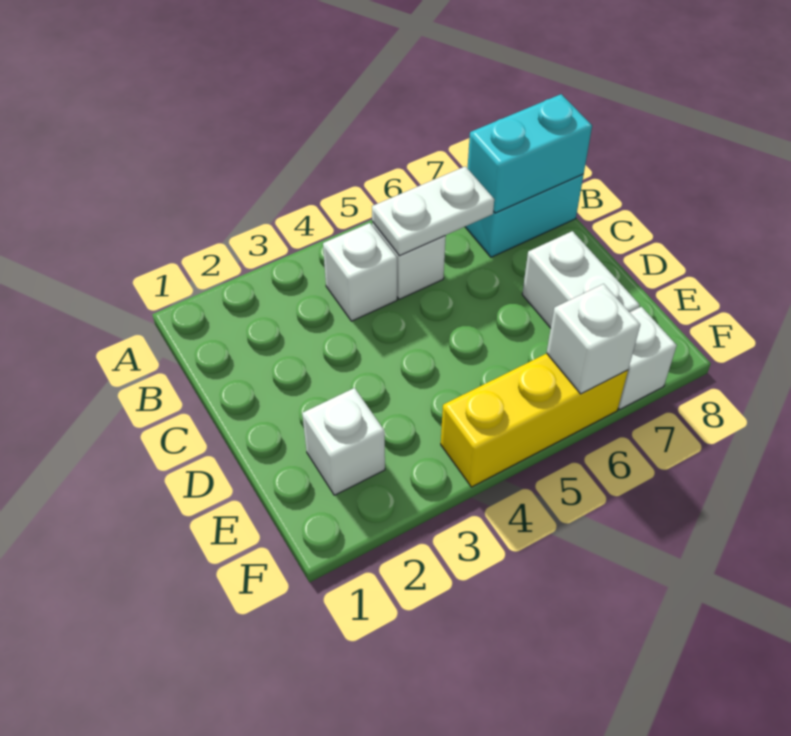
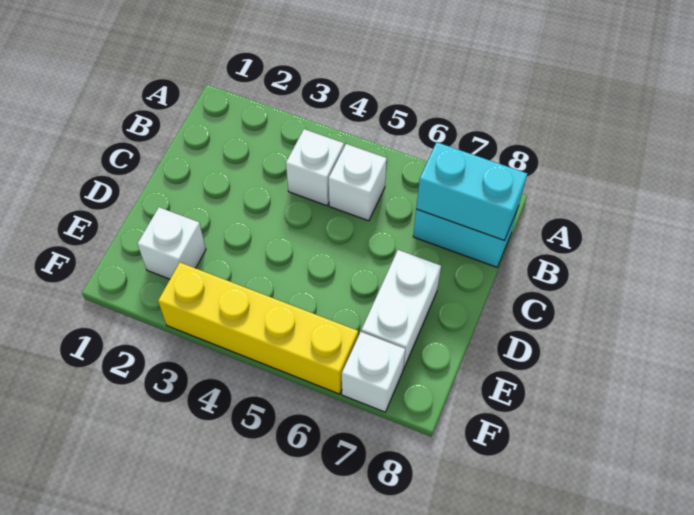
white plate B5:B6 level 2 -> none
yellow brick F4:F6 level 1 -> yellow brick F3:F6 level 1
white brick F6 level 2 -> none

